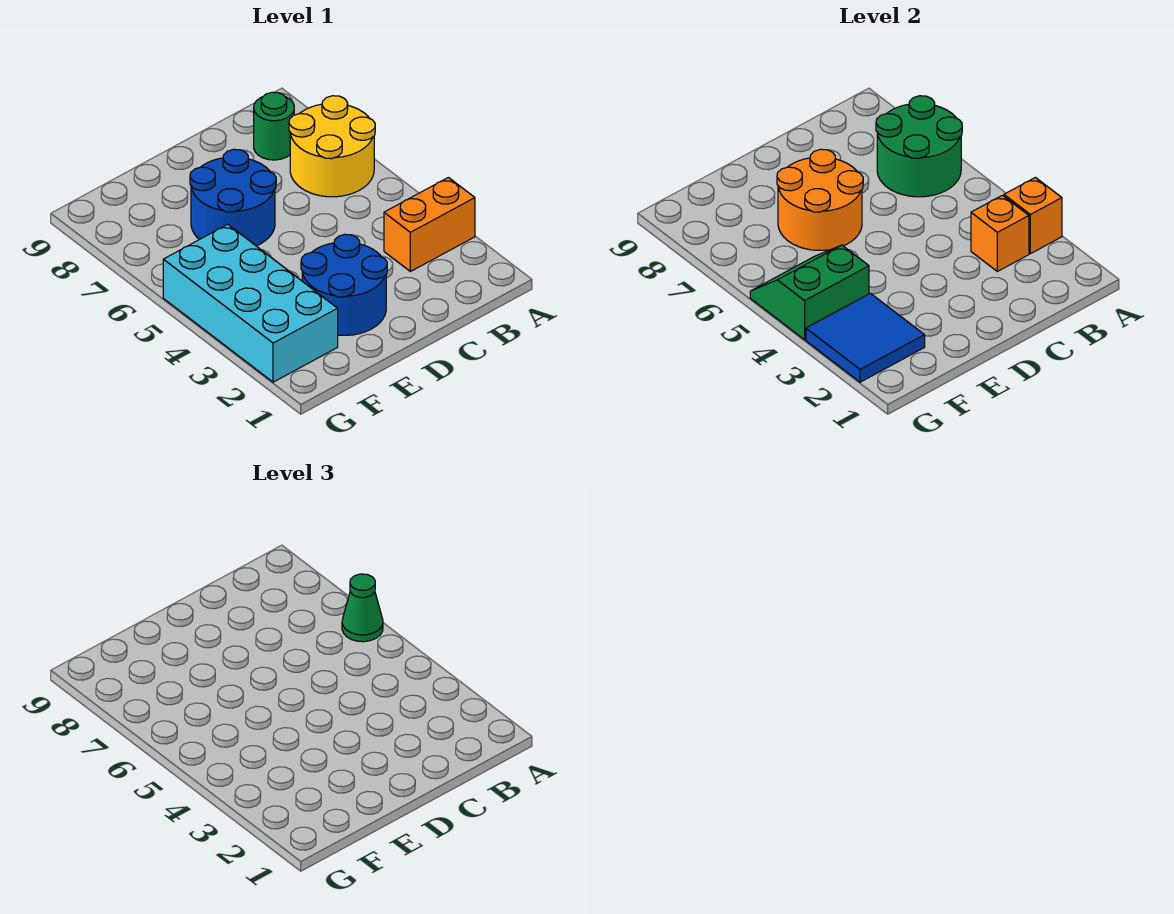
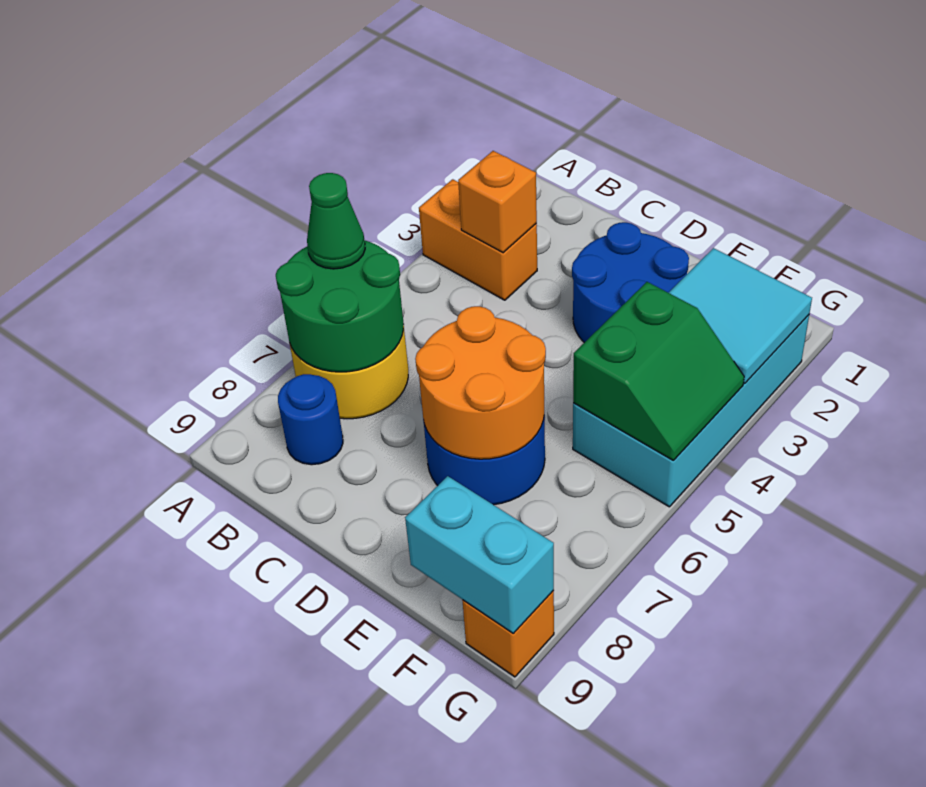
orange brick A3 level 2 -> orange brick G9 level 1
green round brick B8 level 1 -> blue round brick B8 level 1
blue tile F2:G3 level 2 -> cyan tile F2:G3 level 2
green slope F4:G5 level 2 top 4 -> green slope F4:G5 level 2 top F
none -> cyan brick F9:G9 level 2

